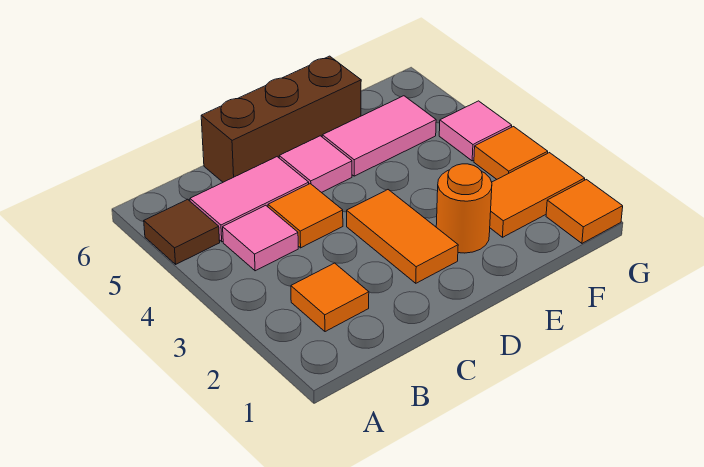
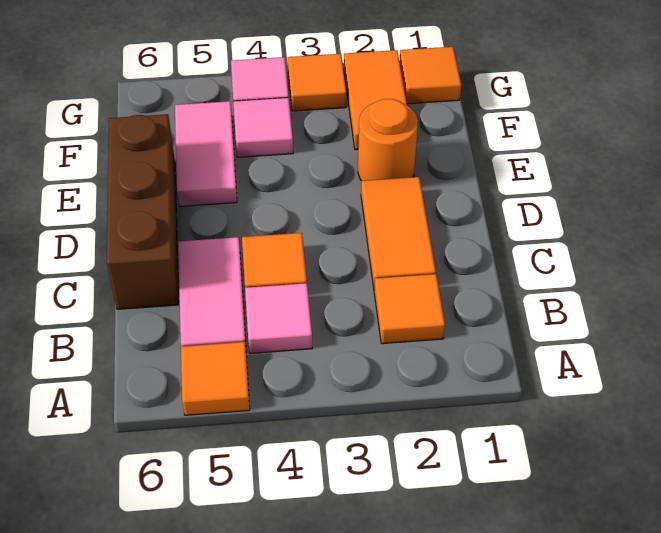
brown tile A5 level 1 -> orange tile A5 level 1
orange tile D2:D3 level 1 -> orange tile C2:D2 level 1
pink tile D5 level 1 -> pink tile F4 level 1

